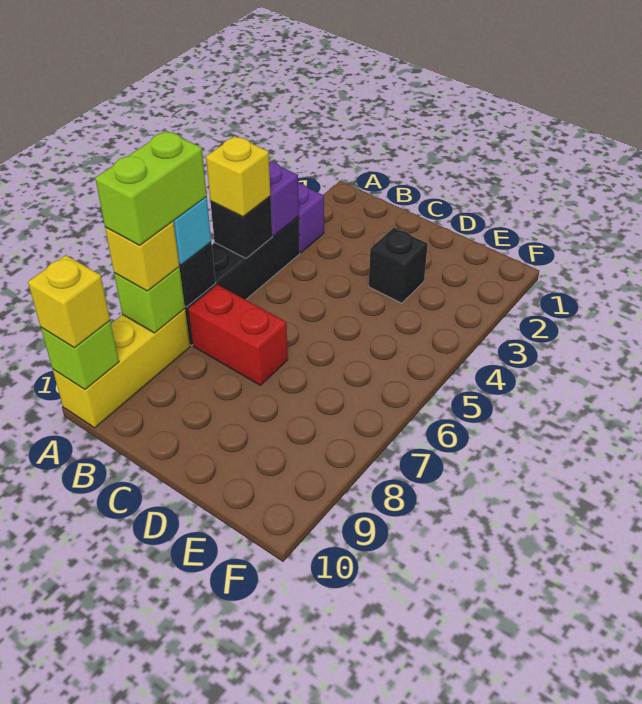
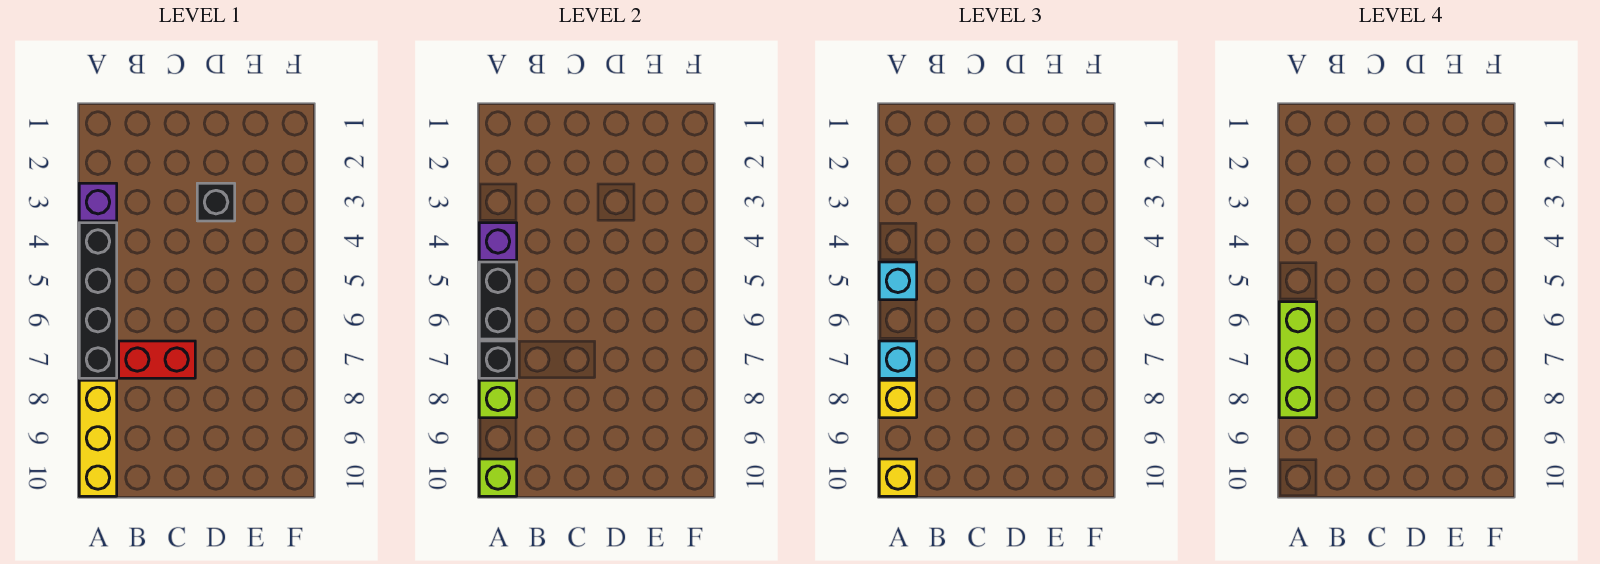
black brick A5 level 2 -> black brick A5:A6 level 2
yellow brick A5 level 3 -> cyan brick A5 level 3
lime brick A7:A8 level 4 -> lime brick A6:A8 level 4

